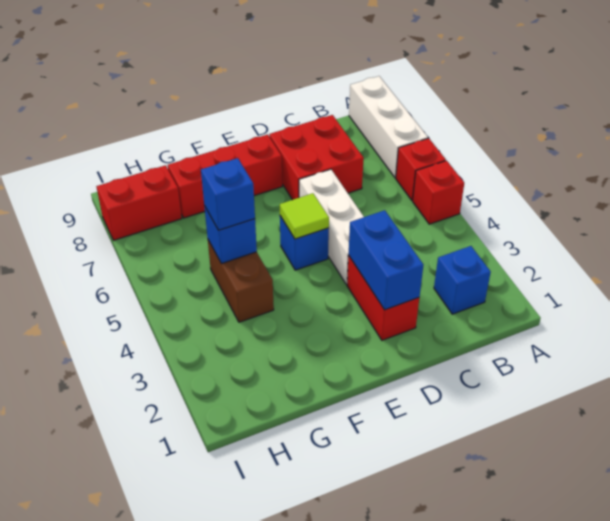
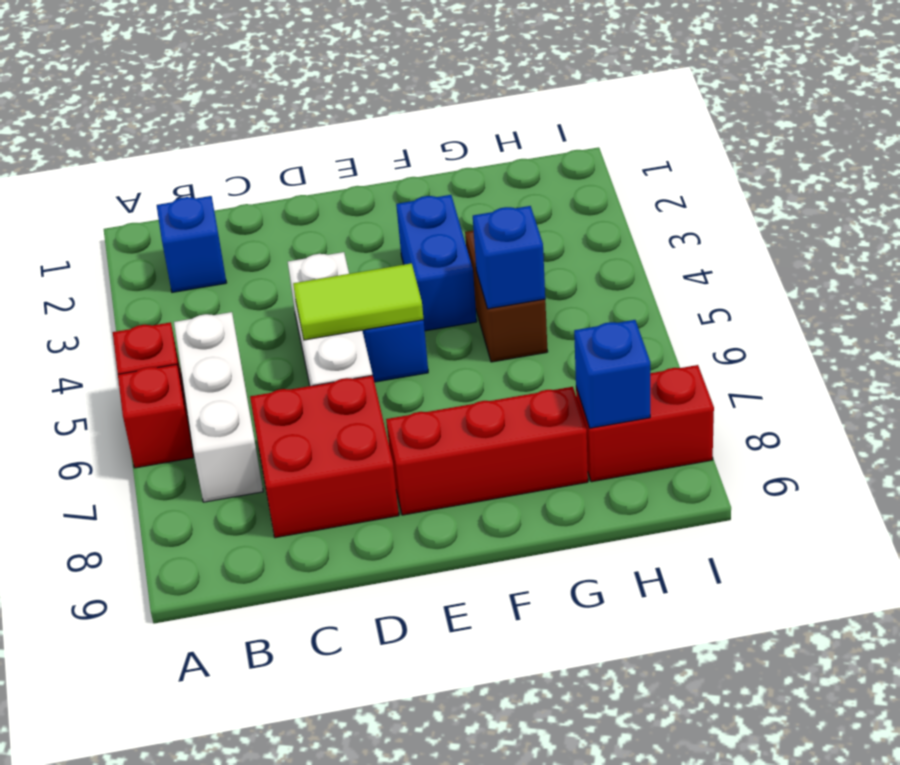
white brick A7:A9 level 1 -> white brick B5:B7 level 1
red brick D2:D3 level 1 -> none
blue brick D2:D3 level 2 -> blue brick F3:F4 level 1
lime tile E5 level 2 -> lime tile D5:E5 level 2
blue brick G5 level 3 -> blue brick H8 level 2

